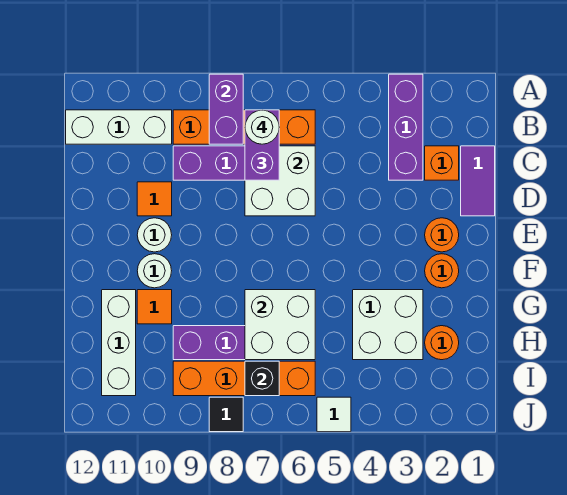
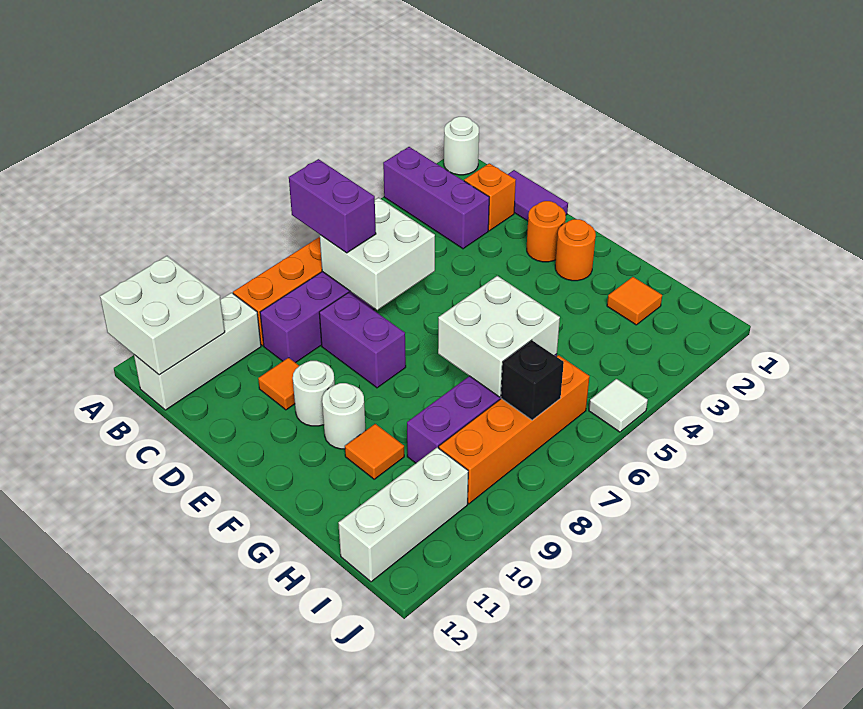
purple brick A8:B8 level 2 -> purple brick D8:E8 level 1
white round brick B7 level 4 -> white round brick A1 level 1
white brick G3:H4 level 1 -> white brick A11:B12 level 2
white brick G11:I11 level 1 -> white brick I10:I12 level 1
orange round brick H2 level 1 -> orange tile H2 level 1
black tile J8 level 1 -> none

